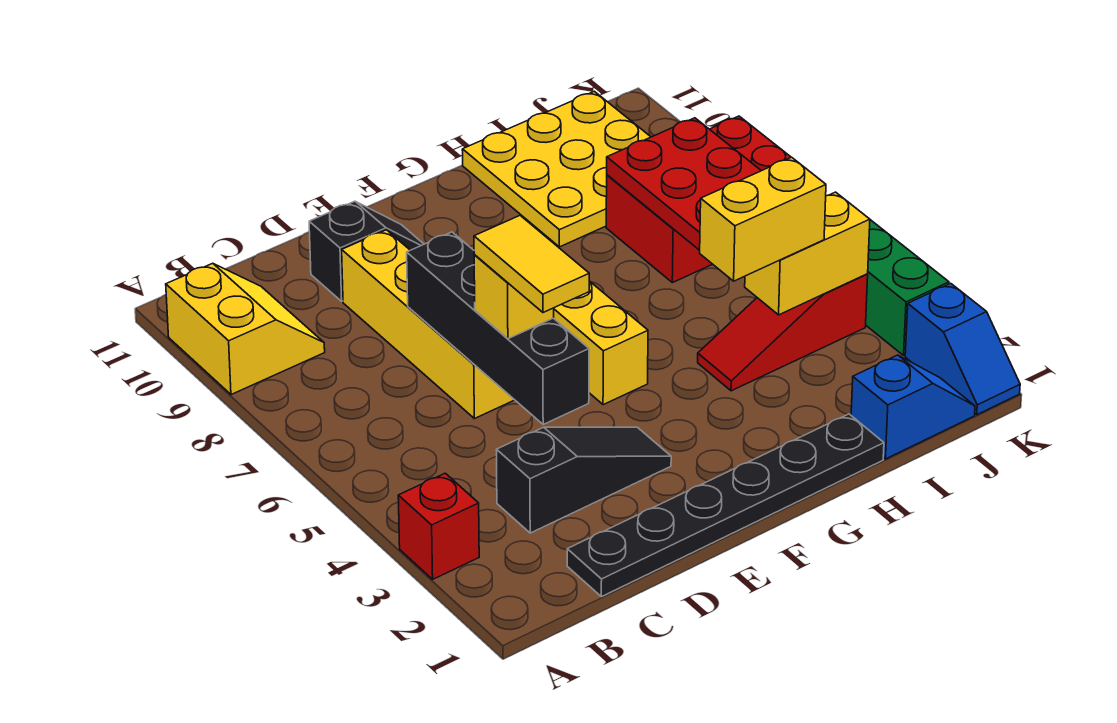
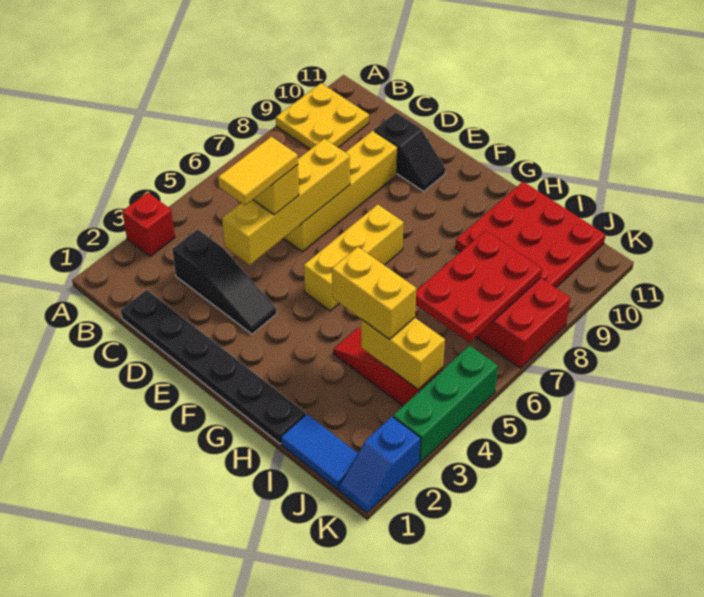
yellow slope A9:B10 level 1 top A -> yellow plate A9:B10 level 1
black brick D4:D7 level 2 -> yellow brick D4:D7 level 2
yellow plate H9:J11 level 1 -> red plate H9:J11 level 1
blue slope I1:J1 level 1 top I -> blue tile I1:J1 level 1

